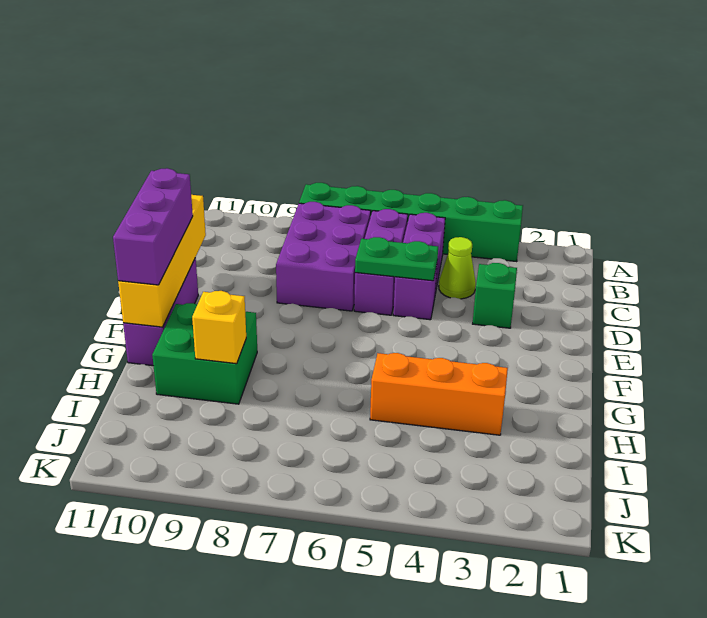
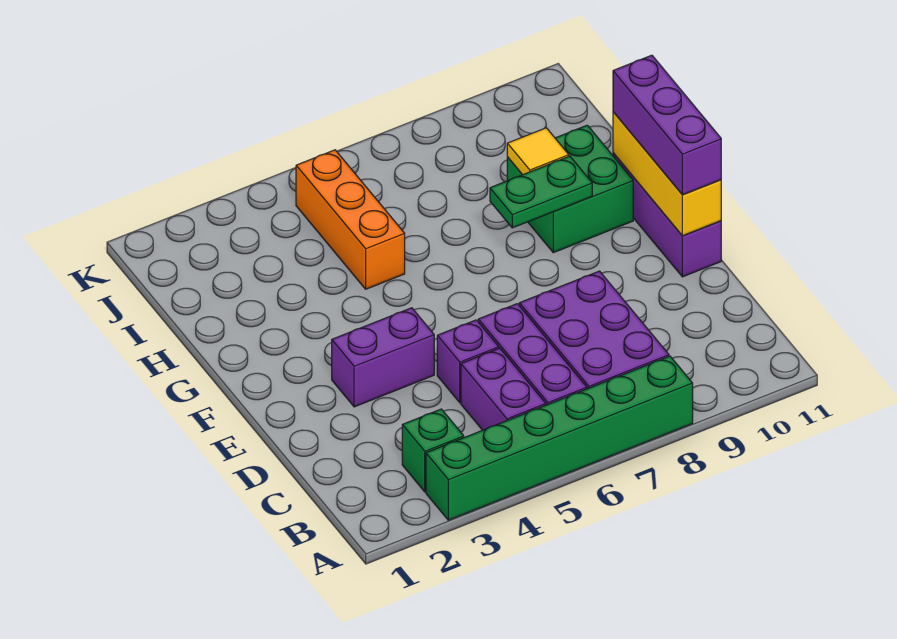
lime cone C4 level 1 -> none
green brick D3 level 1 -> green brick B3 level 1
green plate D5:D6 level 2 -> green plate G8:G9 level 2
yellow brick D11:G11 level 2 -> yellow brick E11:G11 level 2
none -> purple brick E3:E4 level 1
orange brick H3:H5 level 1 -> orange brick H5:J5 level 1
yellow brick H9 level 2 -> yellow tile H9 level 2

